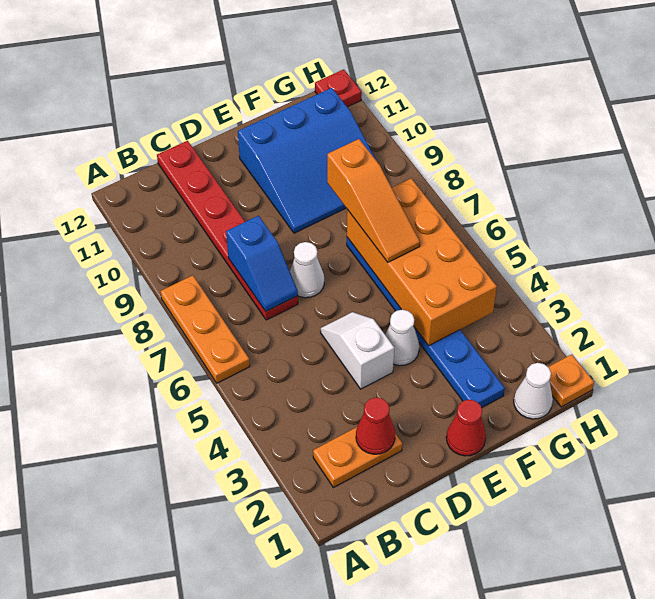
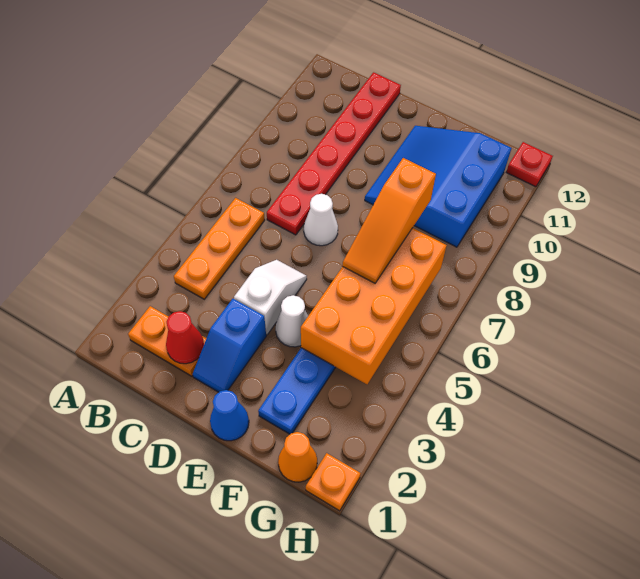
orange plate A6:A8 level 1 -> orange plate B4:B6 level 1
blue slope C7:C8 level 2 top 8 -> blue slope D2:D3 level 1 top 3
red cone E1 level 1 -> blue cone E1 level 1
blue slope E9:G11 level 1 top 11 -> blue slope E9:G11 level 1 top G
white cone G1 level 1 -> orange cone G1 level 1

